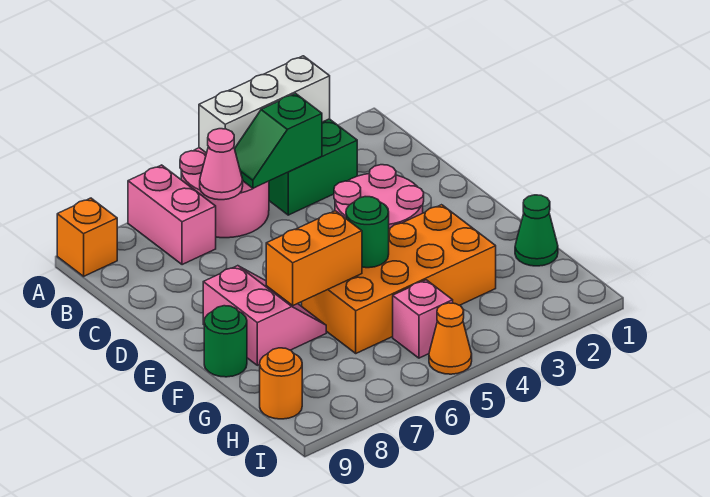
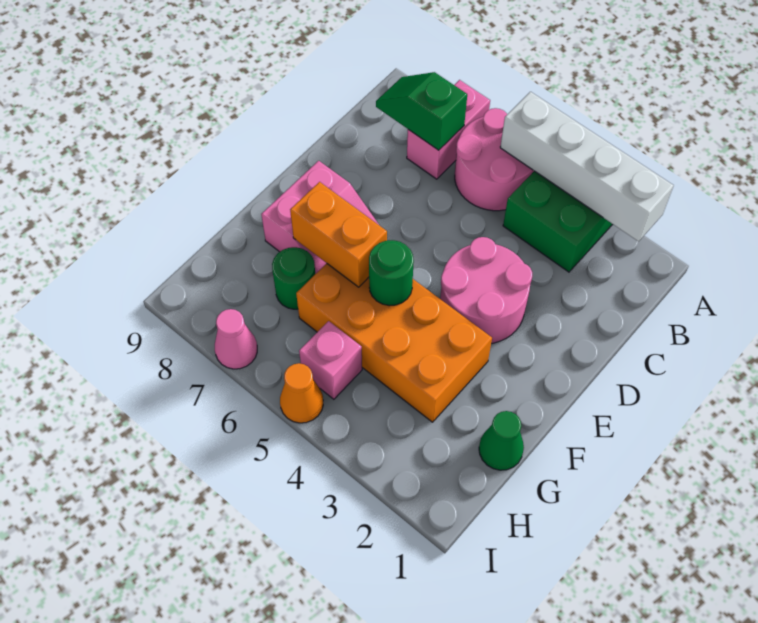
white brick A3:A5 level 2 -> white brick A2:A5 level 2
orange brick A9 level 1 -> none
green slope B4:B5 level 2 top 4 -> green slope B7:B8 level 2 top 7
pink cone B6 level 2 -> pink cone I7 level 1
green round brick F9 level 1 -> green round brick G7 level 1
orange round brick H9 level 1 -> none

